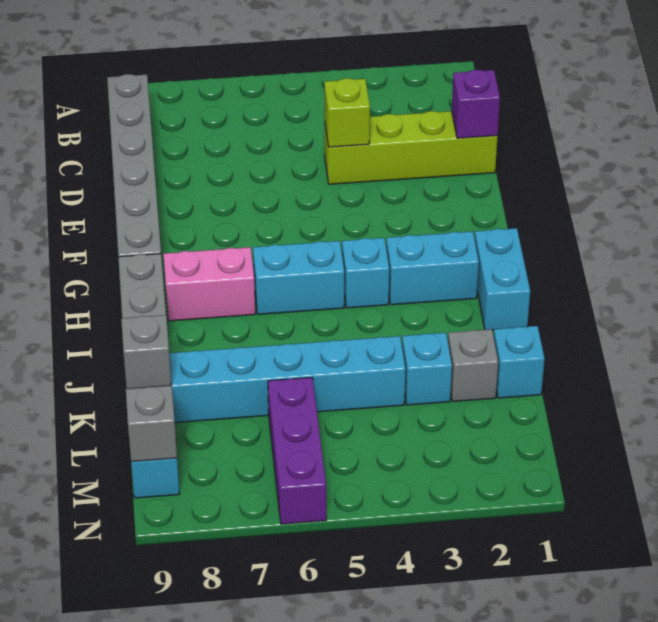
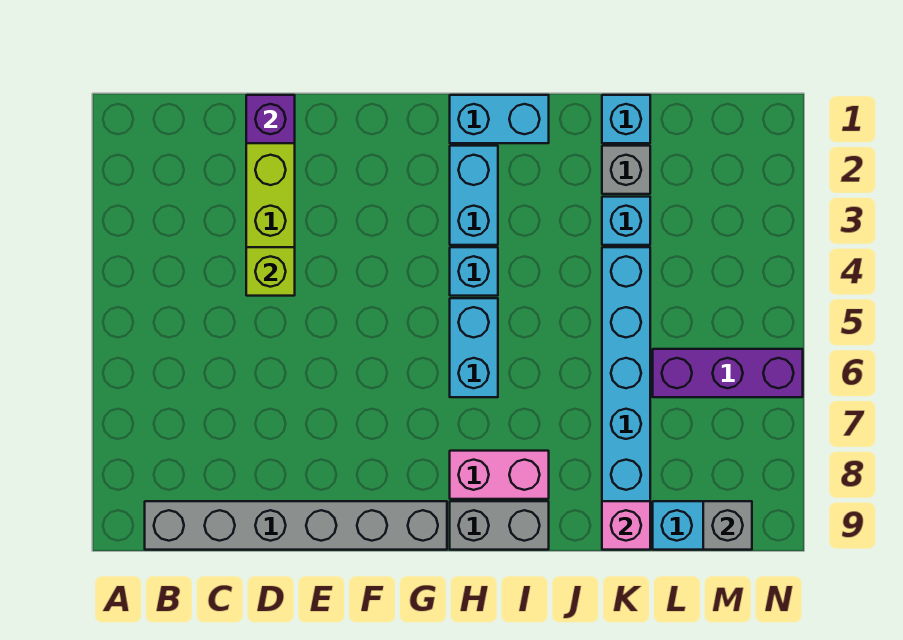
pink brick H7:H8 level 1 -> pink brick H8:I8 level 1
grey brick K9 level 2 -> pink brick K9 level 2

